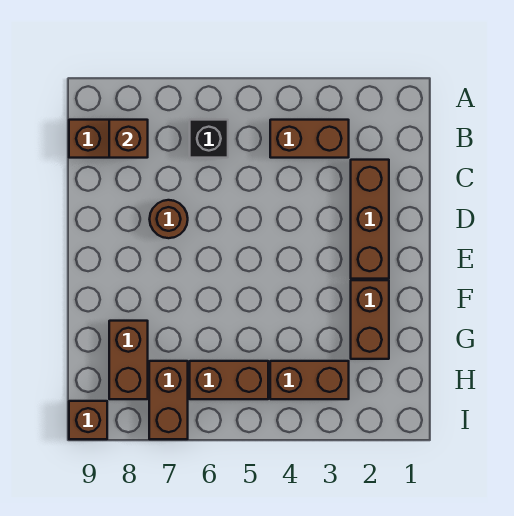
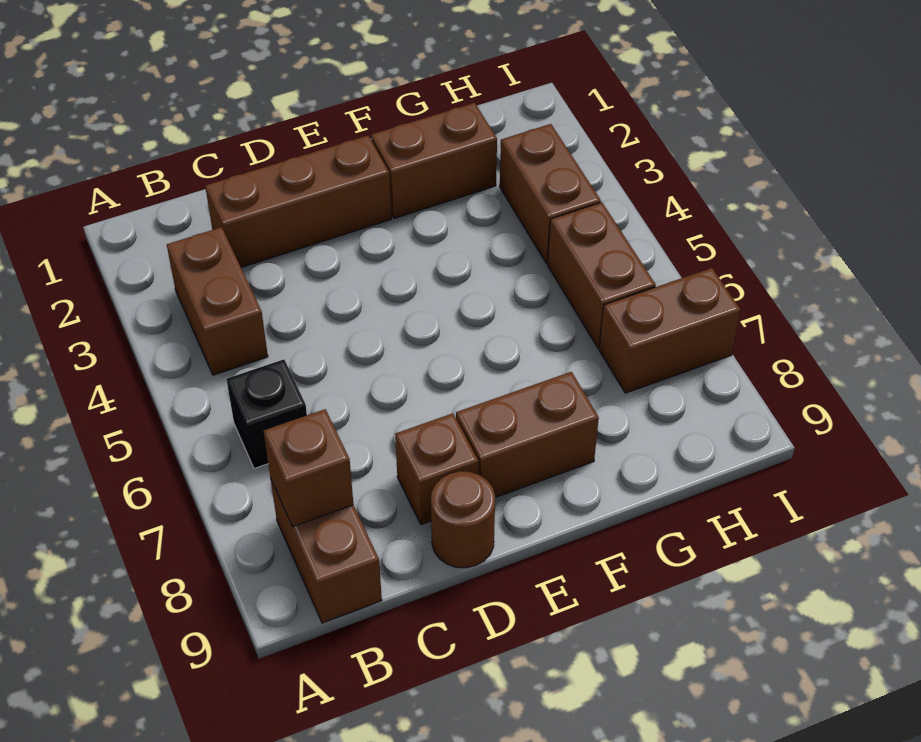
brown round brick D7 level 1 -> brown round brick D9 level 1
brown brick G8:H8 level 1 -> brown brick E8:F8 level 1
brown brick I9 level 1 -> brown brick D8 level 1

